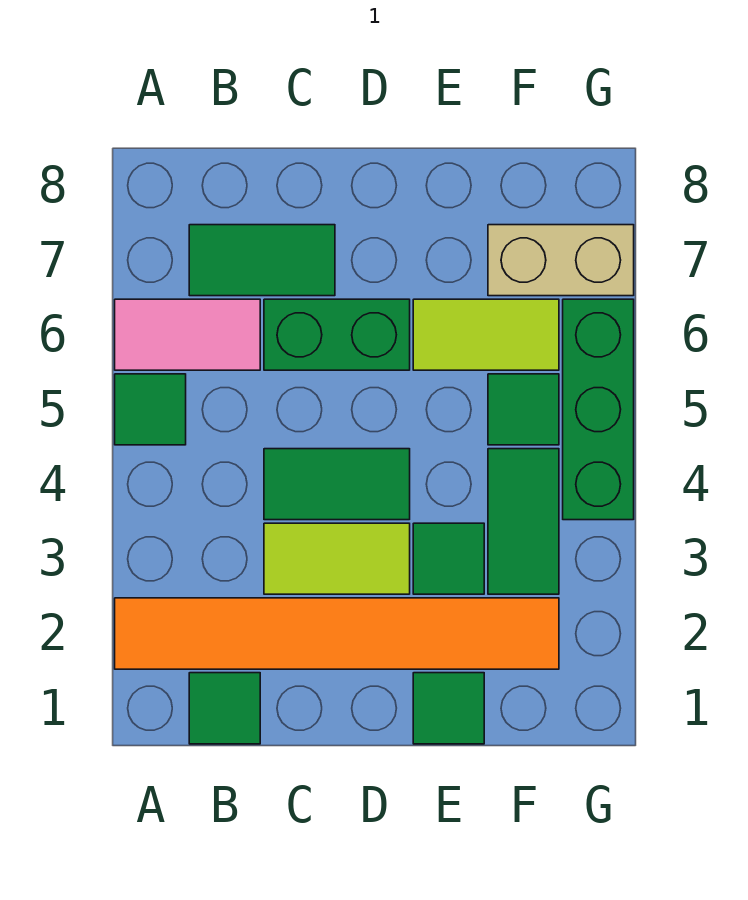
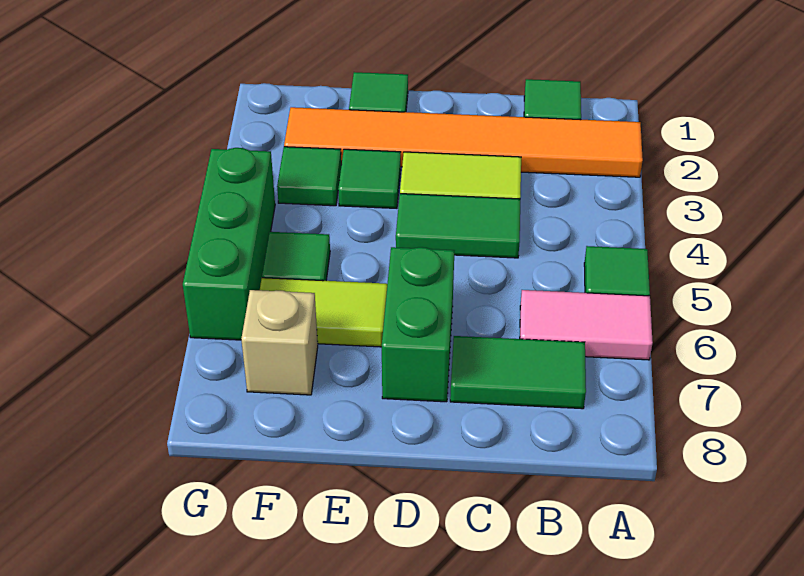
green brick C6:D6 level 1 -> green brick D6:D7 level 1
green tile F3:F4 level 1 -> green tile F3 level 1
tan brick F7:G7 level 1 -> tan brick F7 level 1

